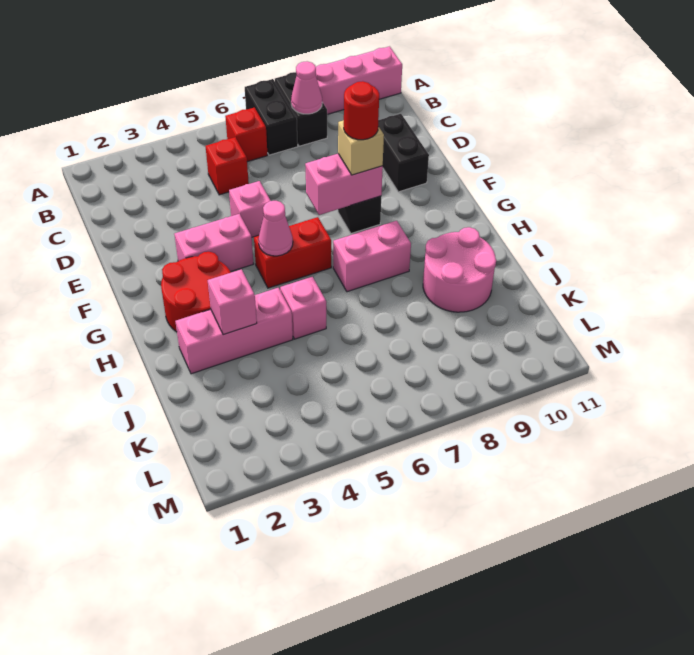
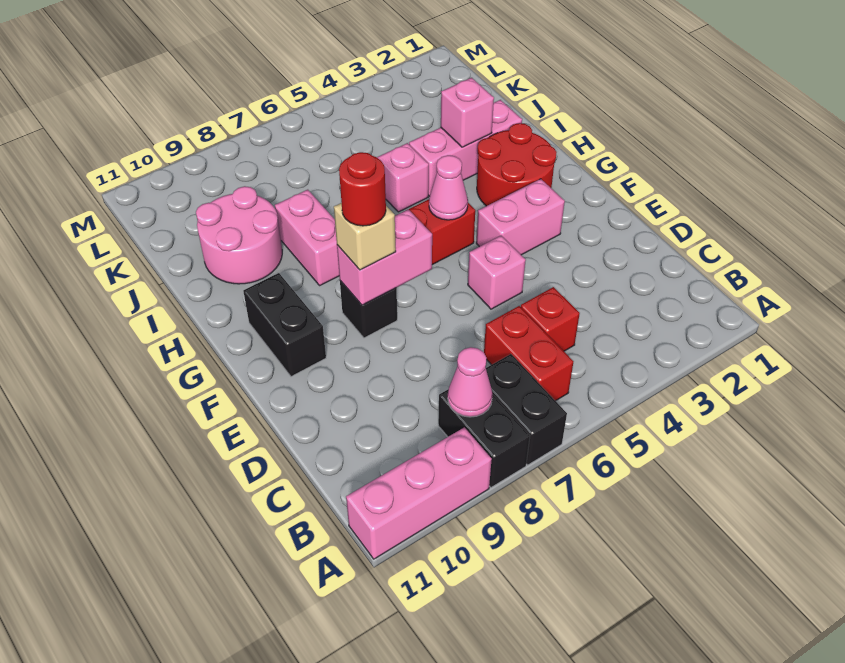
red brick B6 level 1 -> red brick B6:C6 level 1
black brick D10:E10 level 1 -> black brick F10:G10 level 1
pink brick H7:H8 level 1 -> pink brick H8:I8 level 1

